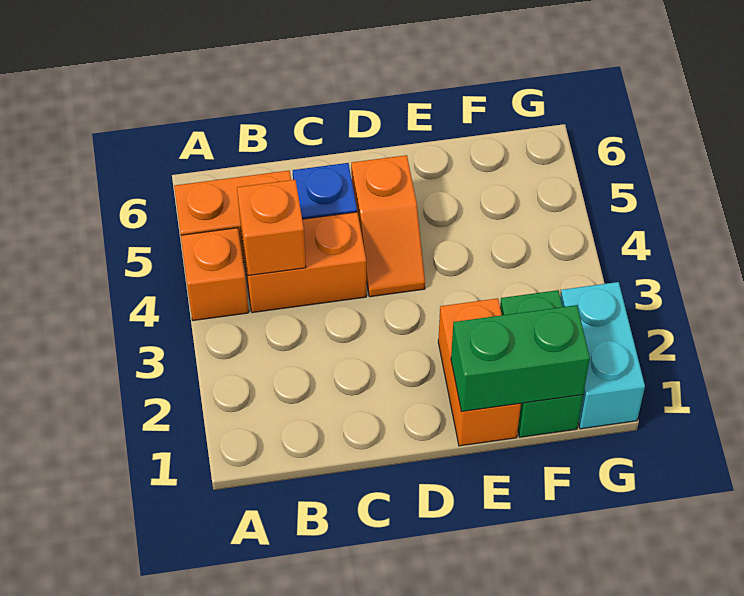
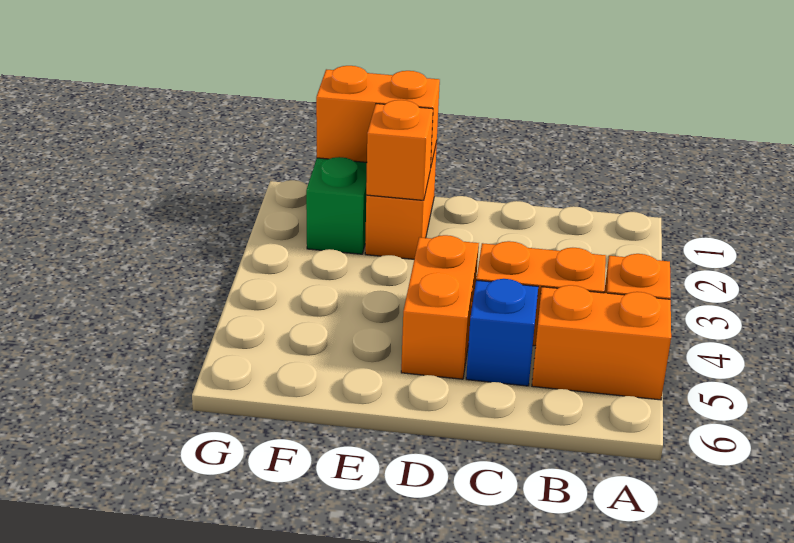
orange brick B4 level 2 -> orange brick E2 level 2
orange slope D4:D5 level 1 top 5 -> orange brick D4:D5 level 1
green brick E1:F1 level 2 -> orange brick E1:F1 level 2
cyan brick G1:G2 level 1 -> none

